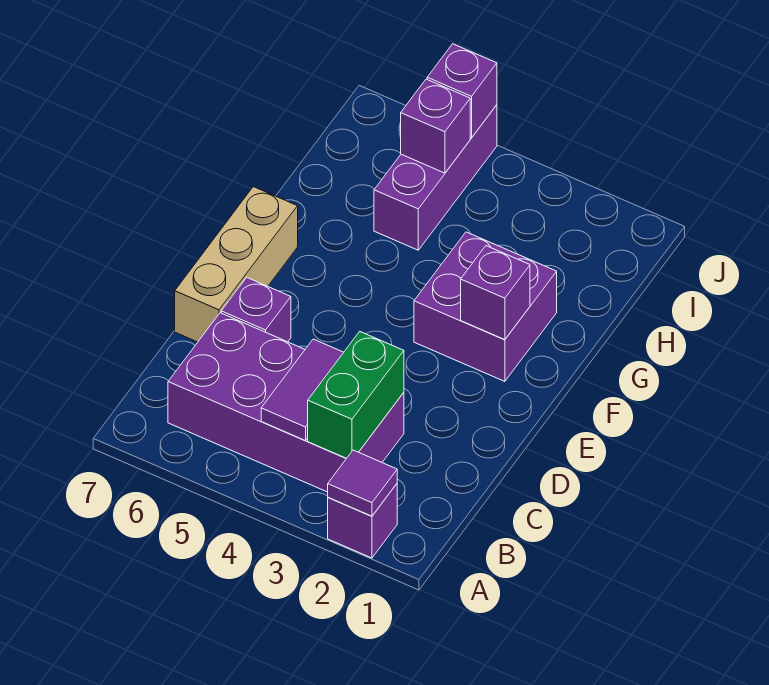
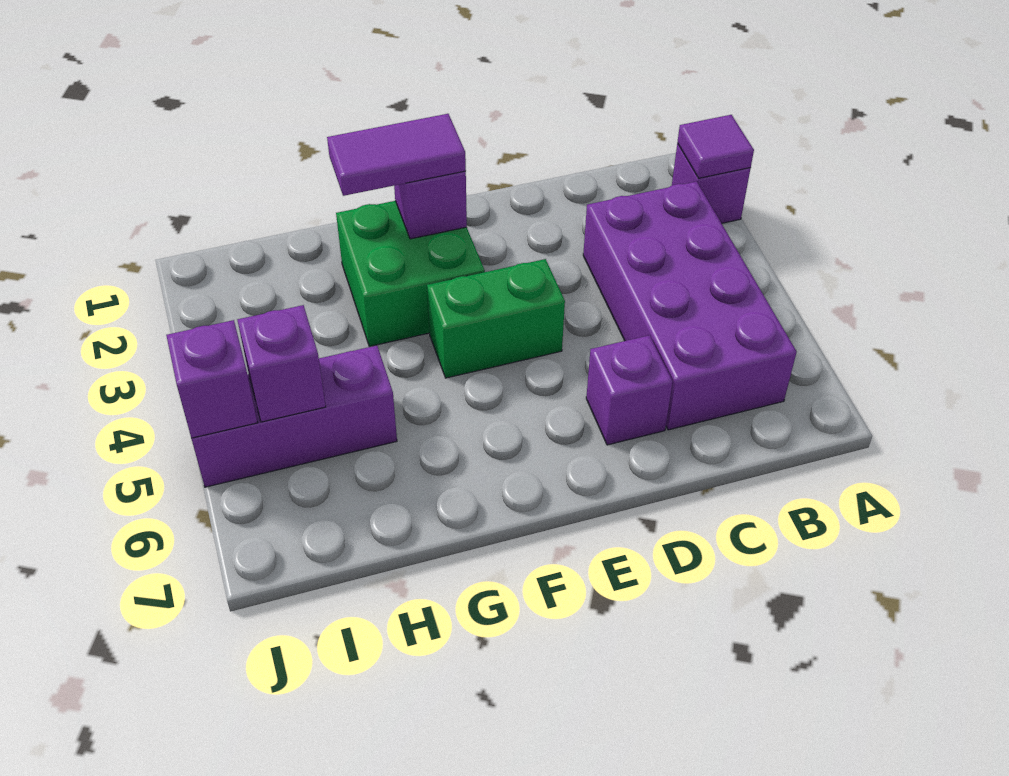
green brick B3:C3 level 2 -> green brick E4:F4 level 1
purple tile B4:C4 level 2 -> purple tile F2:G2 level 3
tan brick D7:F7 level 1 -> none
purple brick F2:G3 level 1 -> green brick F2:G3 level 1

